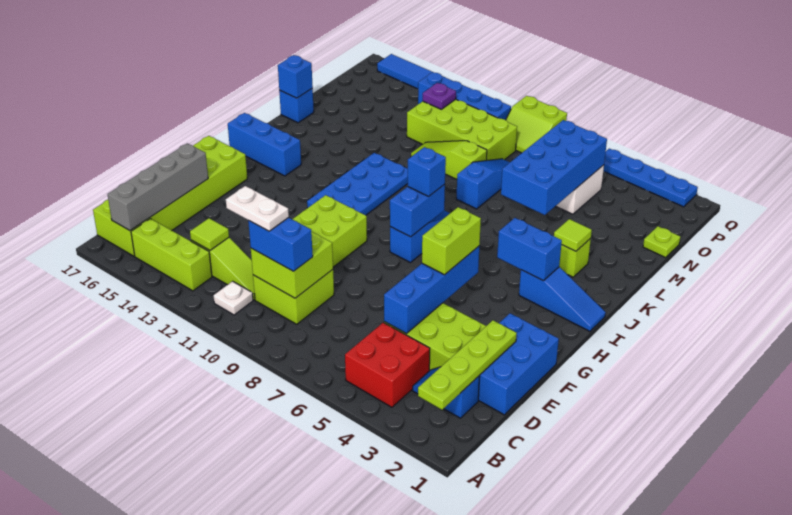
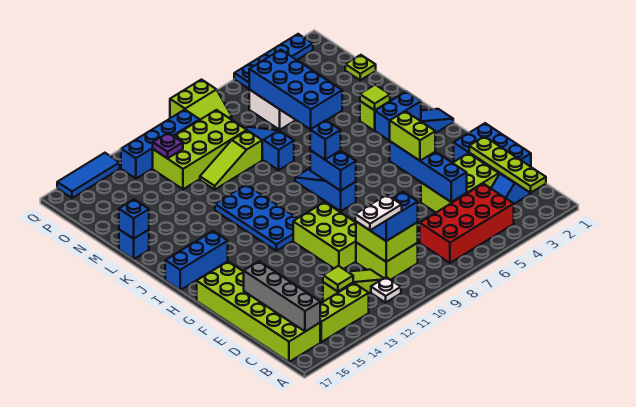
red brick B4:C5 level 1 -> red brick B4:C7 level 1

